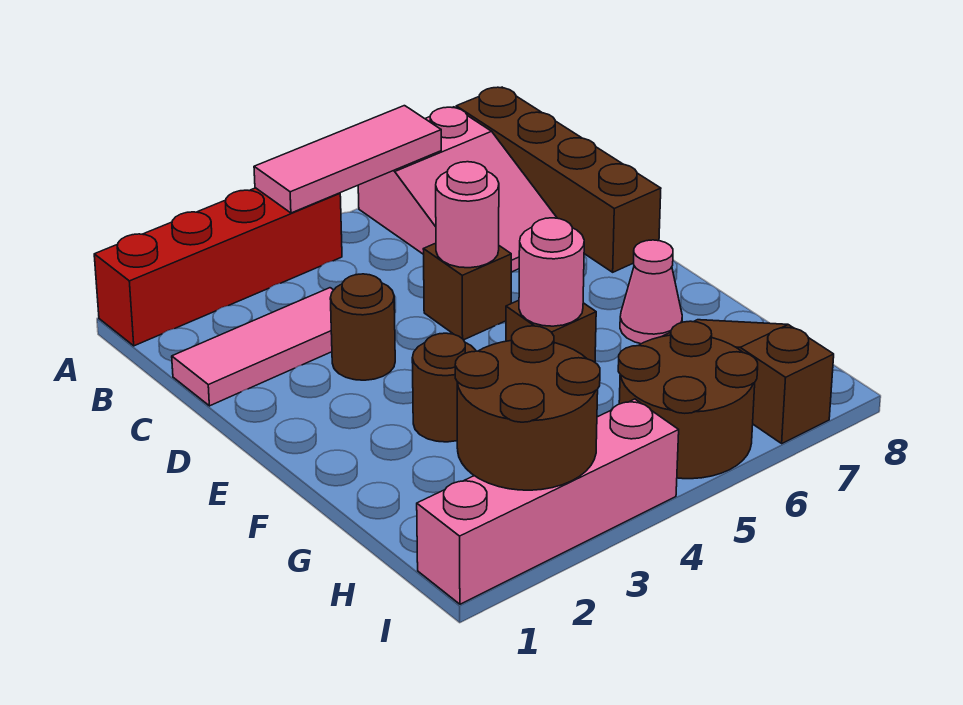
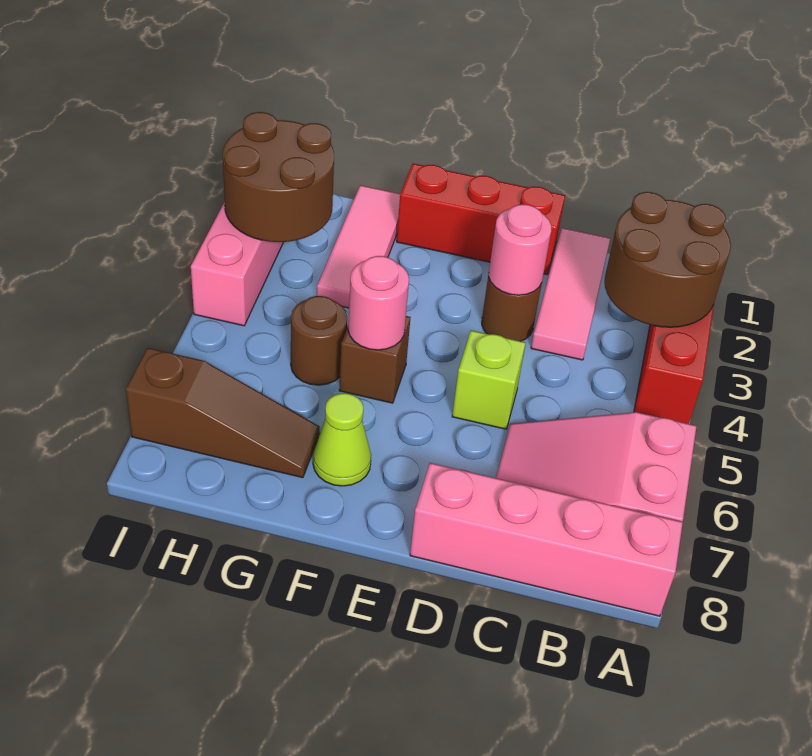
pink tile A4:A6 level 2 -> pink tile G1:G3 level 1
brown brick A8:D8 level 1 -> pink brick A8:D8 level 1
none -> red brick D1:F1 level 1
brown brick D5 level 1 -> lime brick D5 level 1
pink round brick D5 level 2 -> pink round brick D3 level 2
brown round brick F3 level 1 -> brown round brick G5 level 1
pink cone F7 level 1 -> lime cone F7 level 1
brown round brick H5:I6 level 1 -> brown round brick A2:B3 level 2

